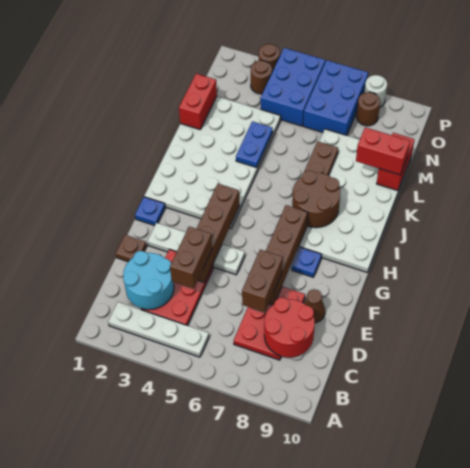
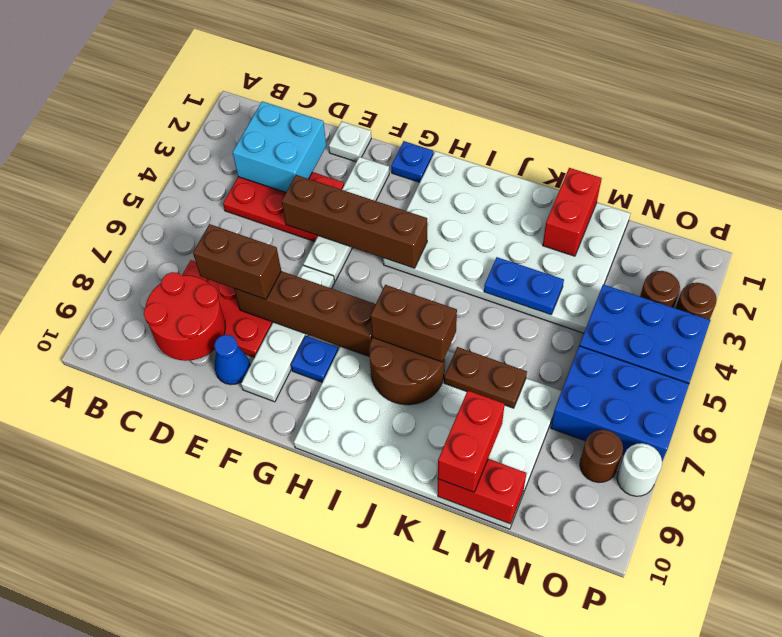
white plate B2:B5 level 1 -> white plate F6:F9 level 1
cyan round brick C2:D3 level 2 -> cyan brick C2:D3 level 2
brown brick D4:E4 level 3 -> brown brick I7:J7 level 3
brown plate E1 level 1 -> white plate E1 level 1
brown cone E9 level 1 -> blue cone E9 level 1
red brick L1:M1 level 2 -> red brick L1:L2 level 2

